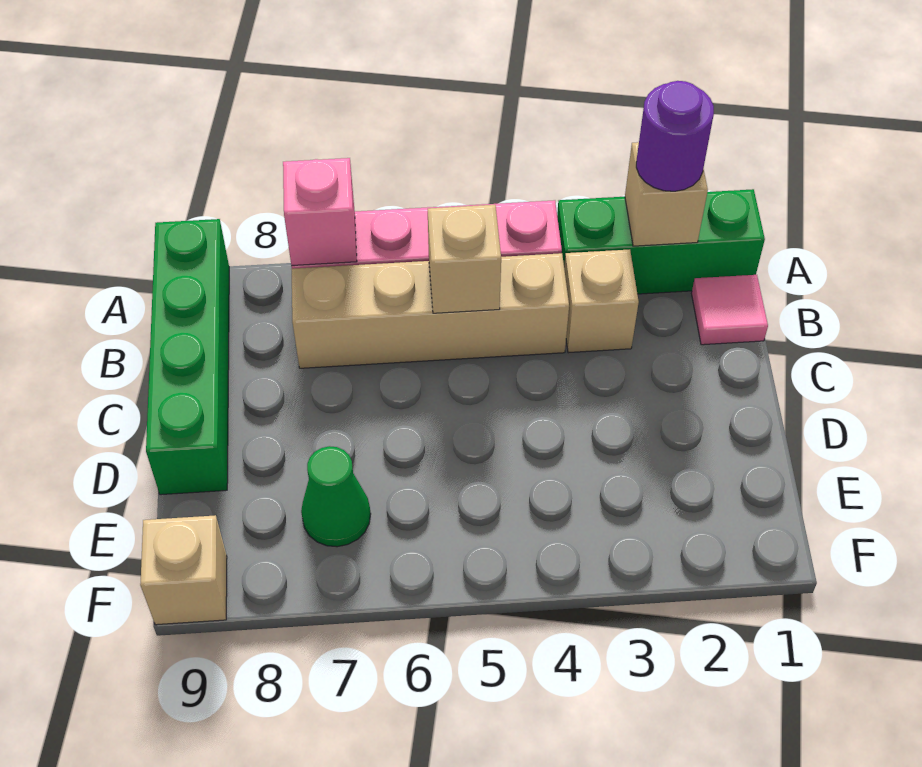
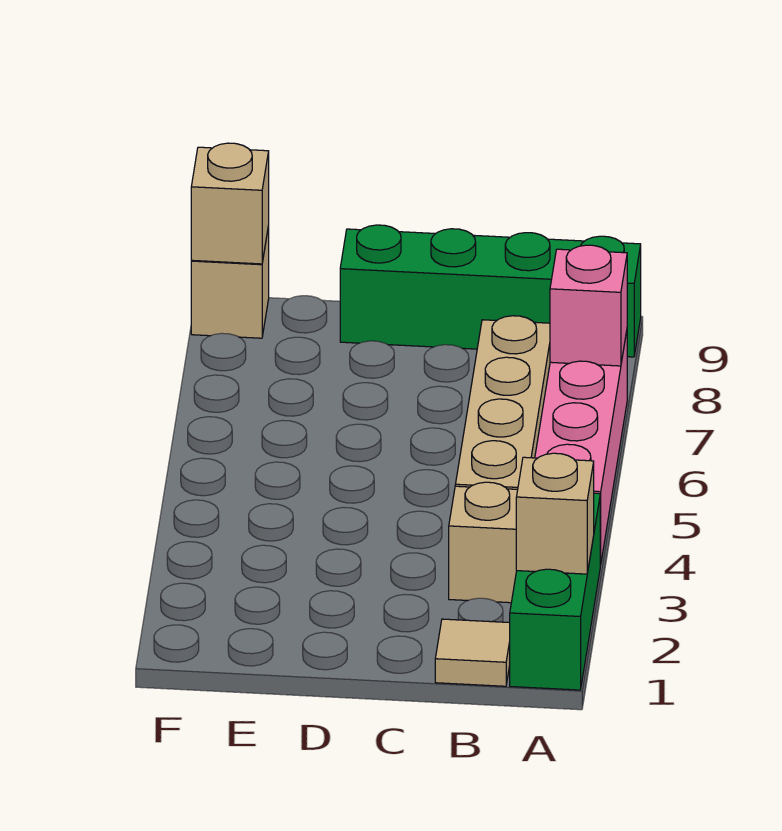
purple round brick A2 level 3 -> none
pink tile B1 level 1 -> tan tile B1 level 1
tan brick B5 level 2 -> tan brick F9 level 2
green cone E7 level 1 -> none

